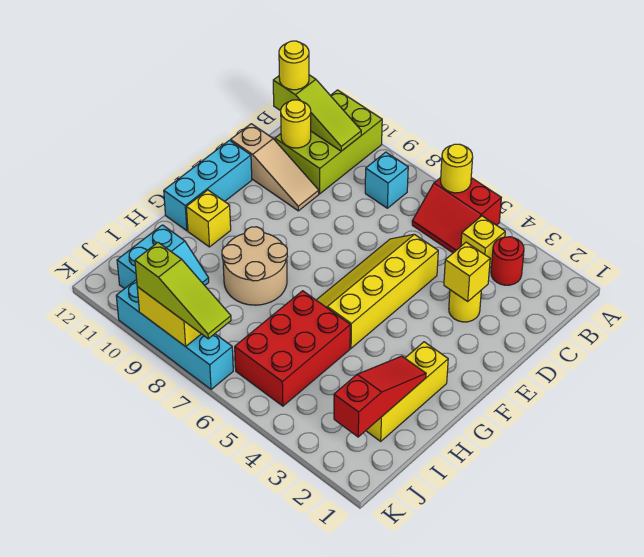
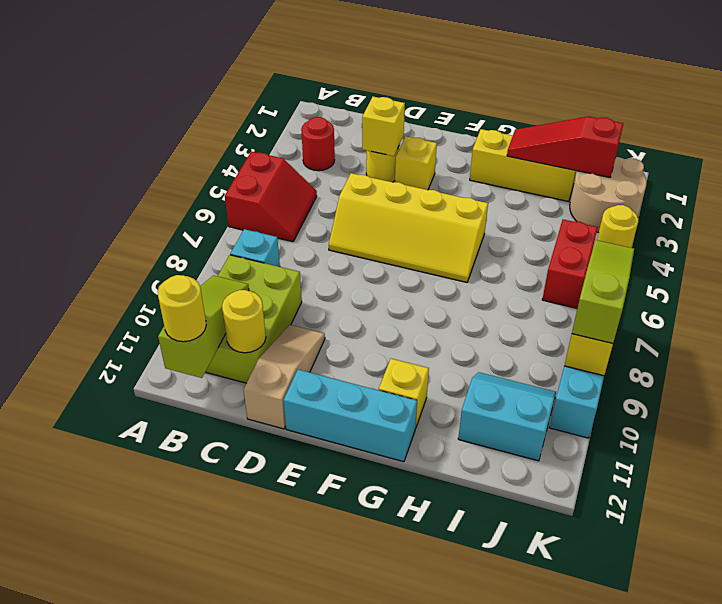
yellow round brick A6 level 2 -> yellow round brick K4 level 1
lime brick A10:C11 level 1 -> lime brick B9:C11 level 1
yellow brick B4 level 1 -> yellow brick E3 level 1
tan round brick G8:H9 level 1 -> tan round brick J2:K3 level 1
red brick H5:J6 level 1 -> red brick J5:J6 level 1

